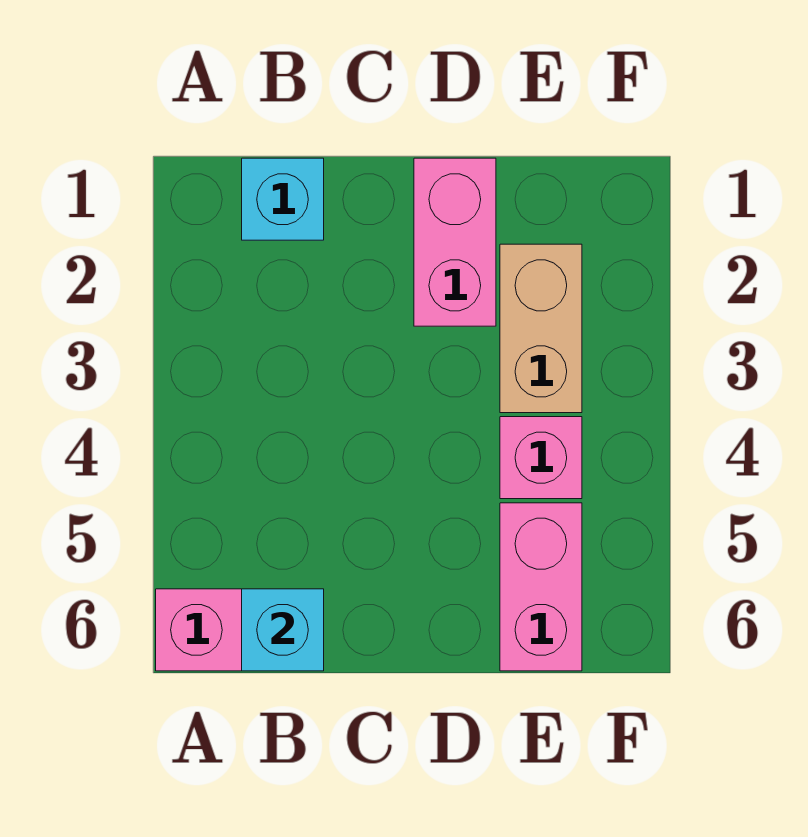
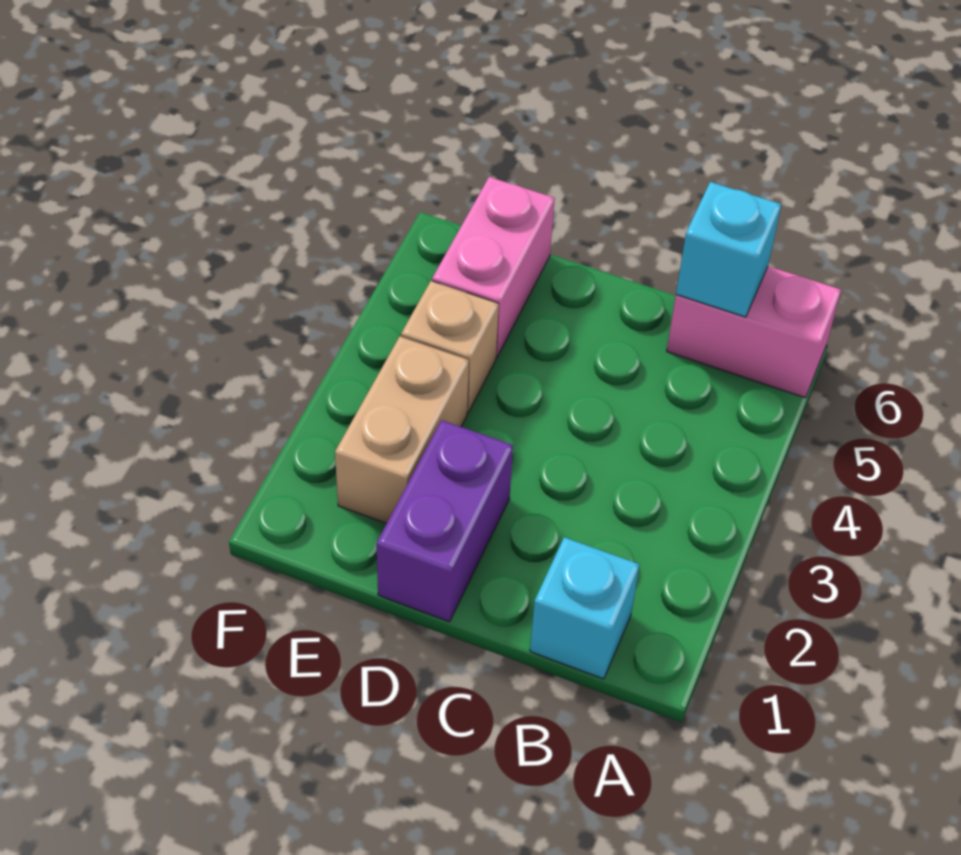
pink brick D1:D2 level 1 -> purple brick D1:D2 level 1
pink brick E4 level 1 -> tan brick E4 level 1

